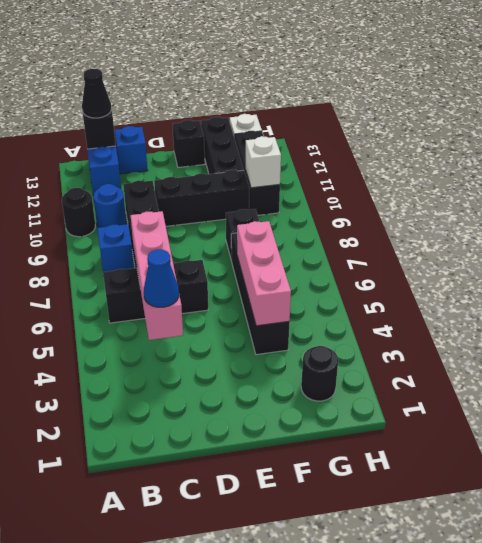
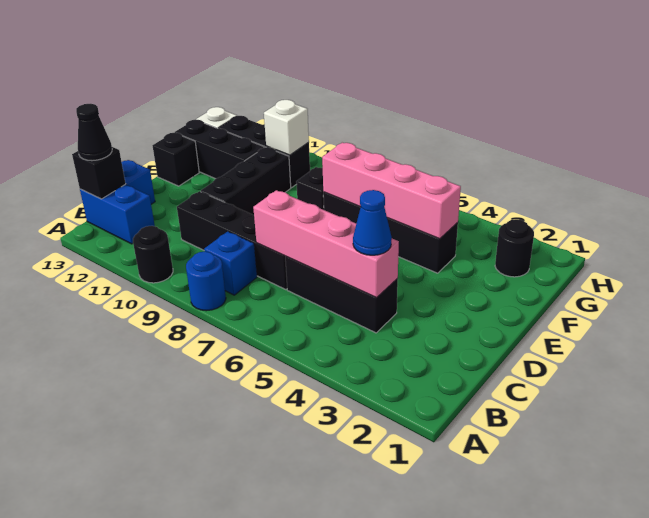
black brick B6:D6 level 1 -> black brick C4:C6 level 1
blue round brick B10 level 1 -> blue round brick A8 level 1
pink brick F4:F6 level 2 -> pink brick F4:F7 level 2

